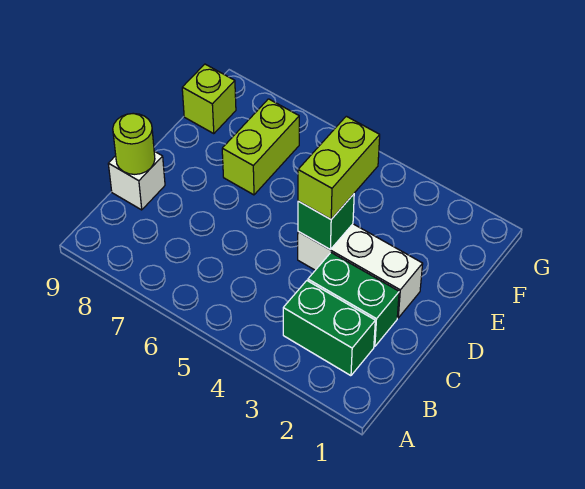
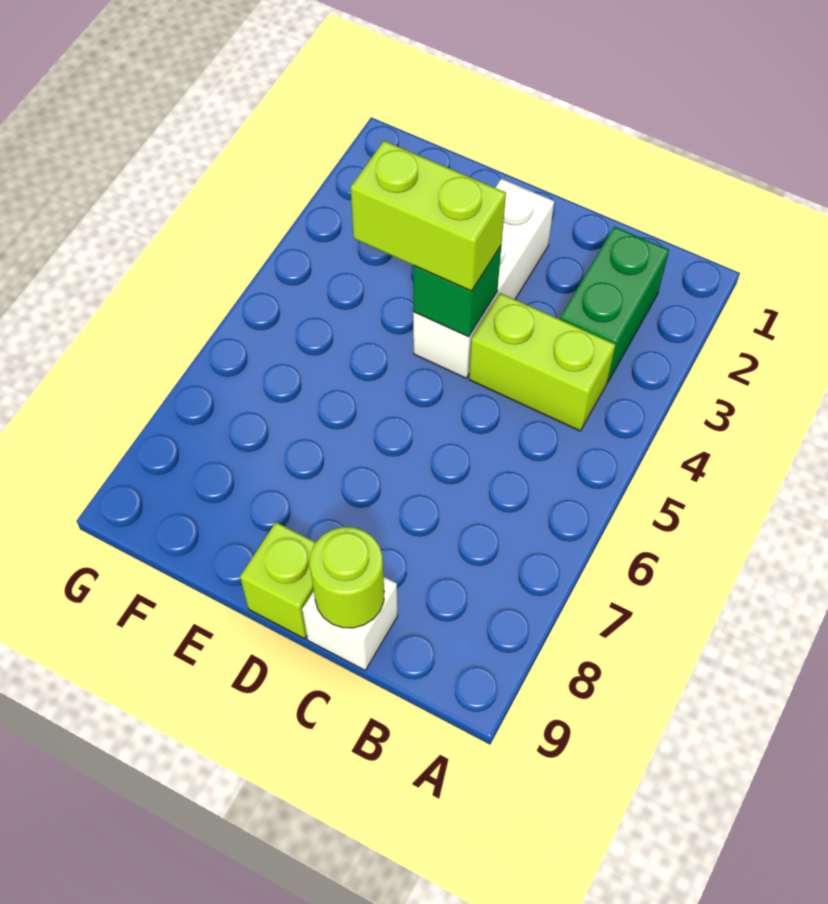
green brick C2:C3 level 1 -> none
lime brick E7:F7 level 1 -> lime brick B4:C4 level 1
lime brick F9 level 1 -> lime brick D9 level 1

